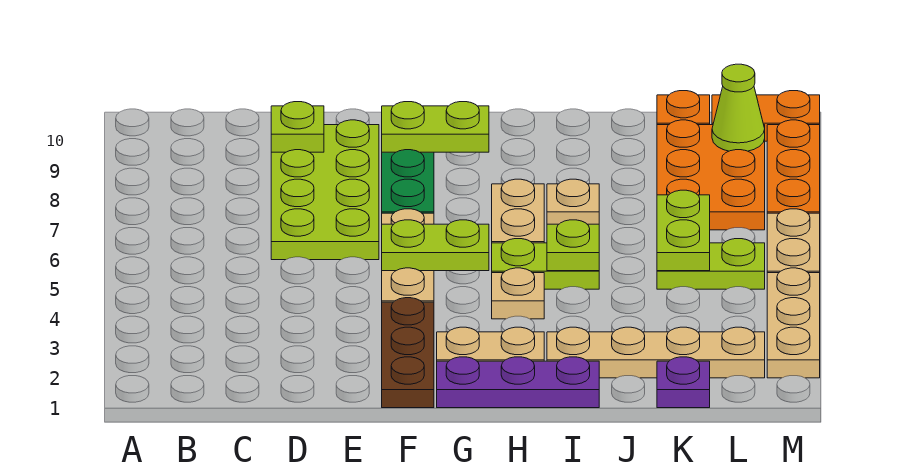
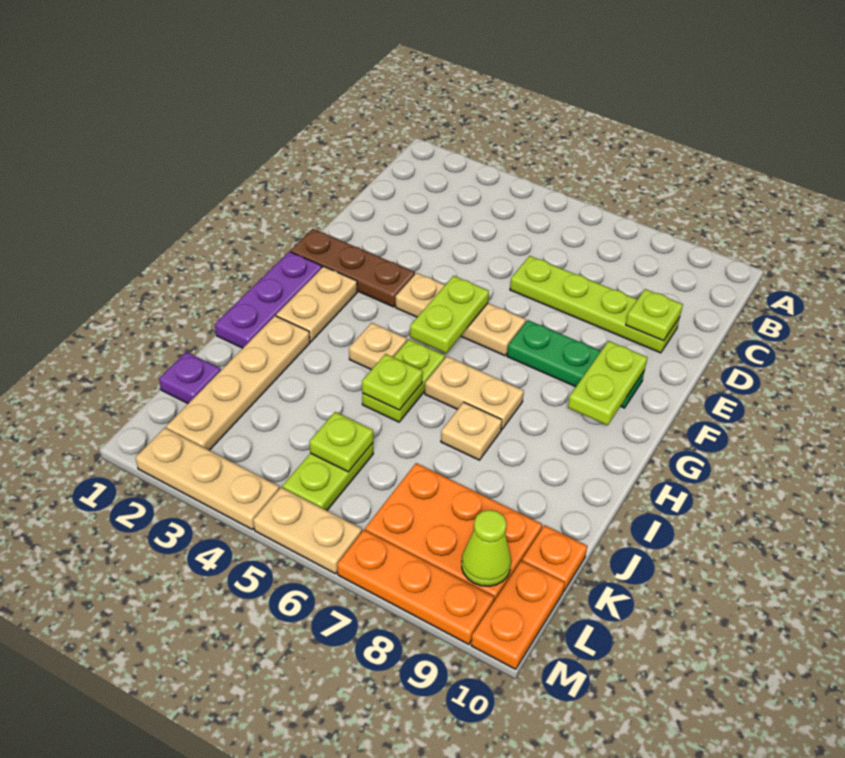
lime plate D6:E9 level 1 -> lime plate D6:D9 level 1
lime plate K5:K6 level 2 -> lime plate K5 level 2

